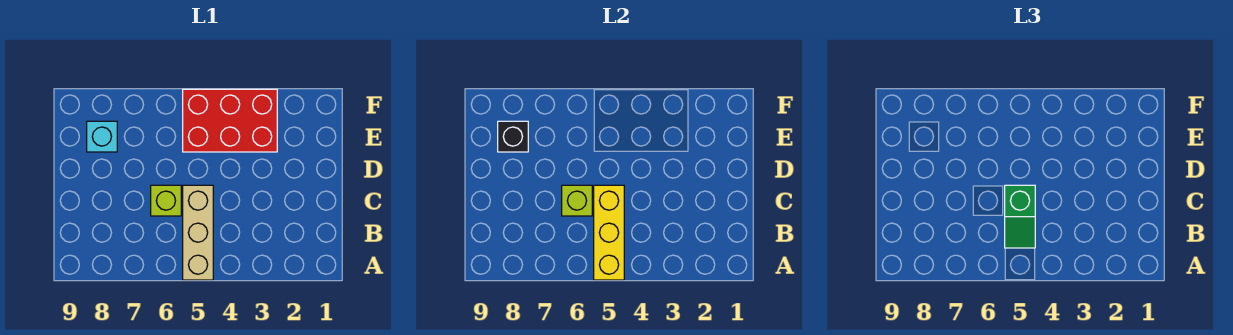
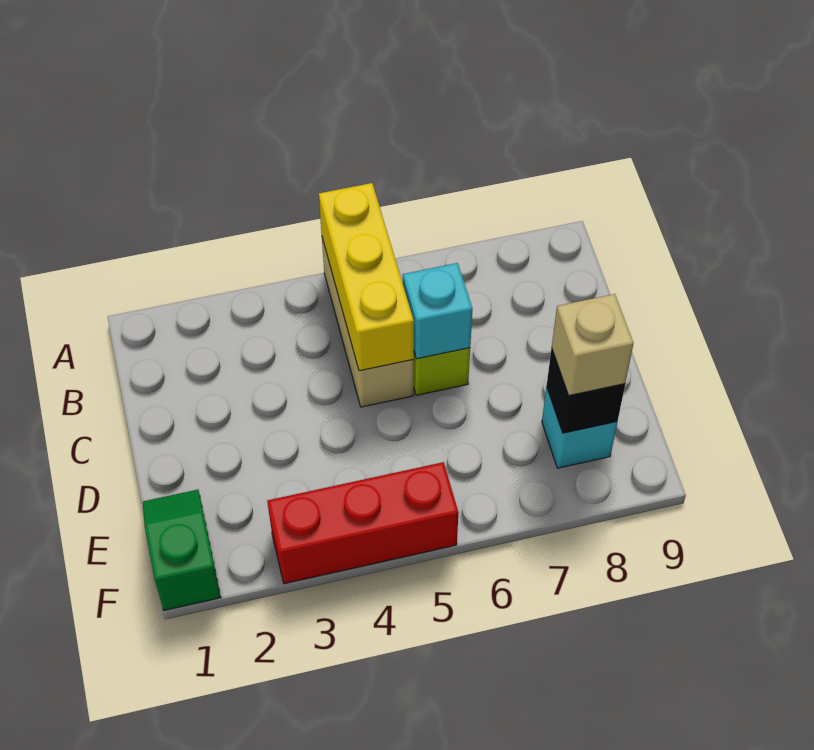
green slope B5:C5 level 3 top C -> green slope E1:F1 level 1 top F
lime brick C6 level 2 -> cyan brick C6 level 2
red brick E3:F5 level 1 -> red brick F3:F5 level 1
none -> tan brick E8 level 3

